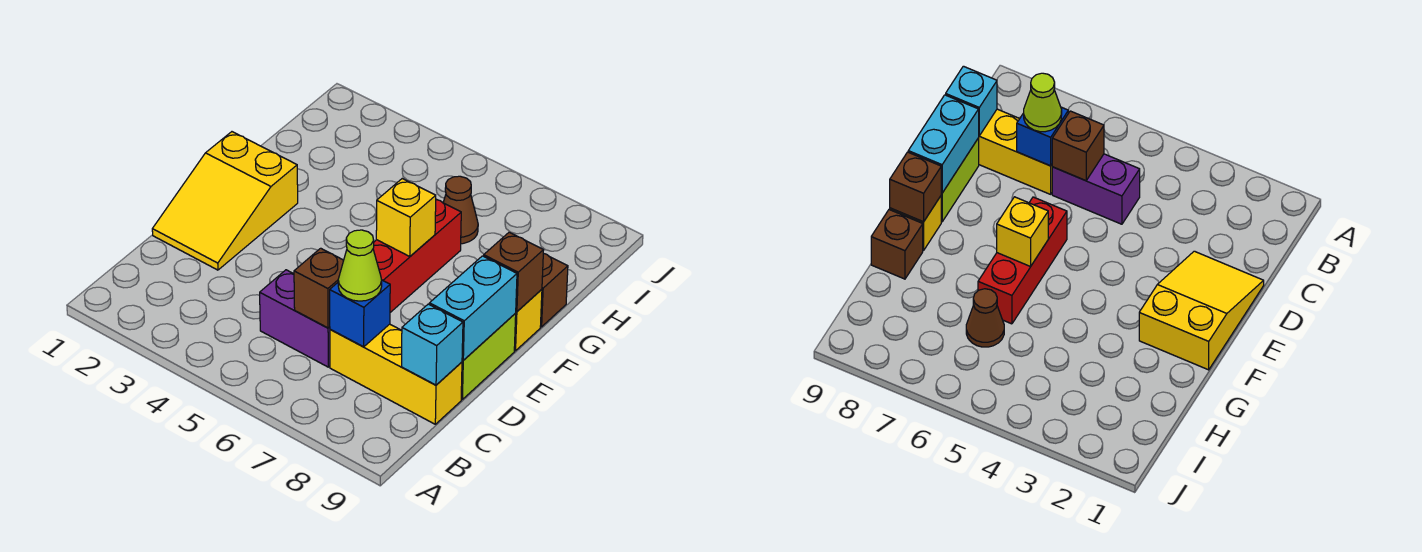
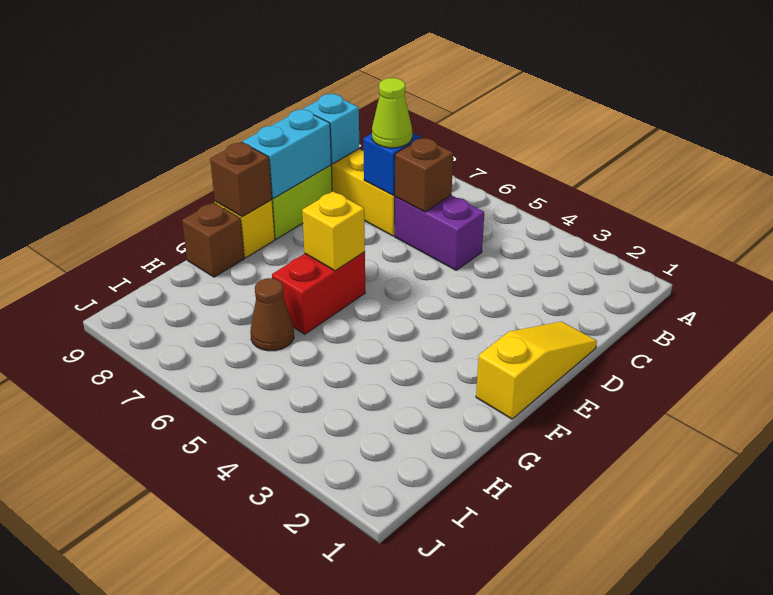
yellow slope D1:F2 level 1 top F -> yellow slope D1:F1 level 1 top F
red brick E6:G6 level 1 -> red brick F6:G6 level 1

